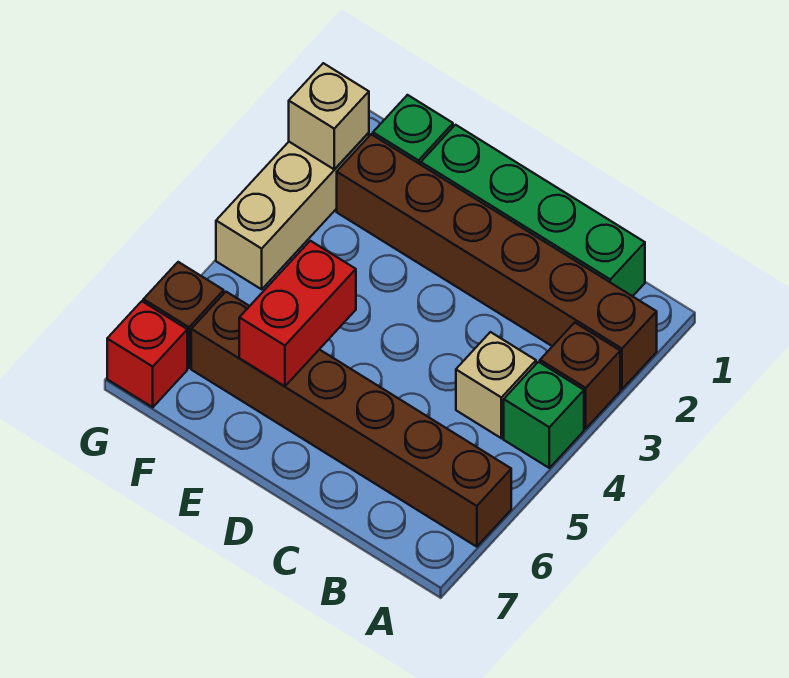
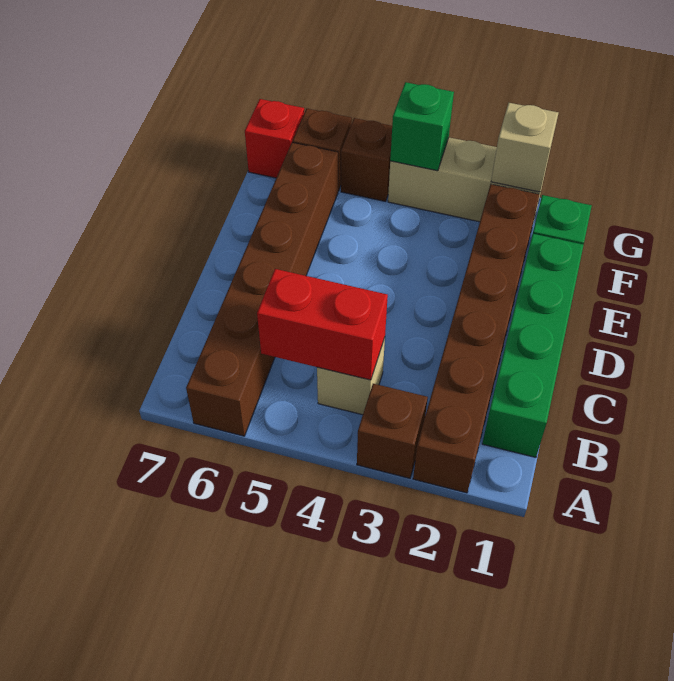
green brick A4 level 1 -> green brick G4 level 2
red brick E5:E6 level 2 -> red brick B4:B5 level 2
none -> brown brick G5 level 1

